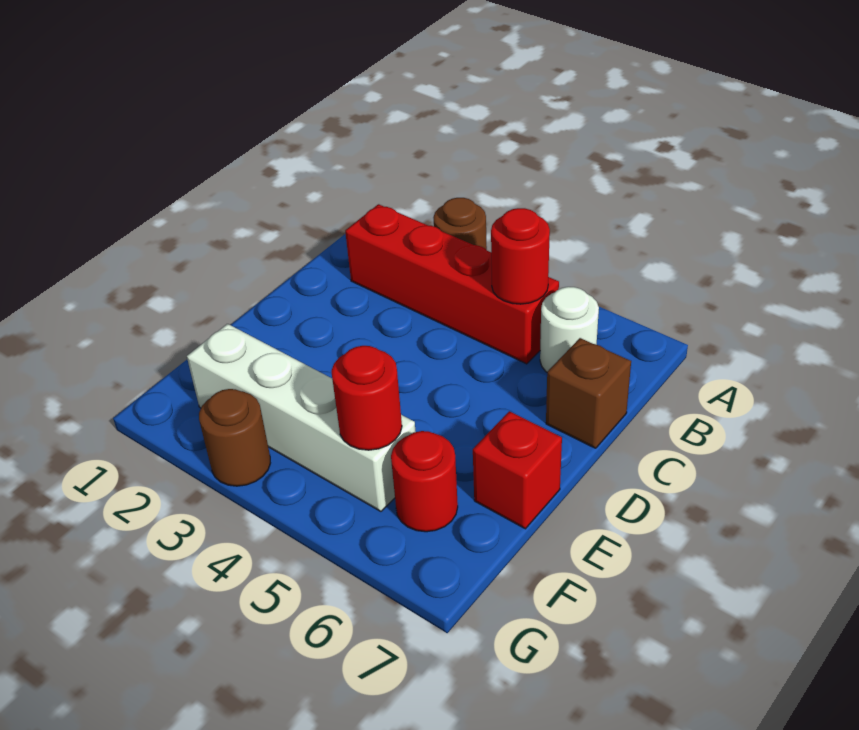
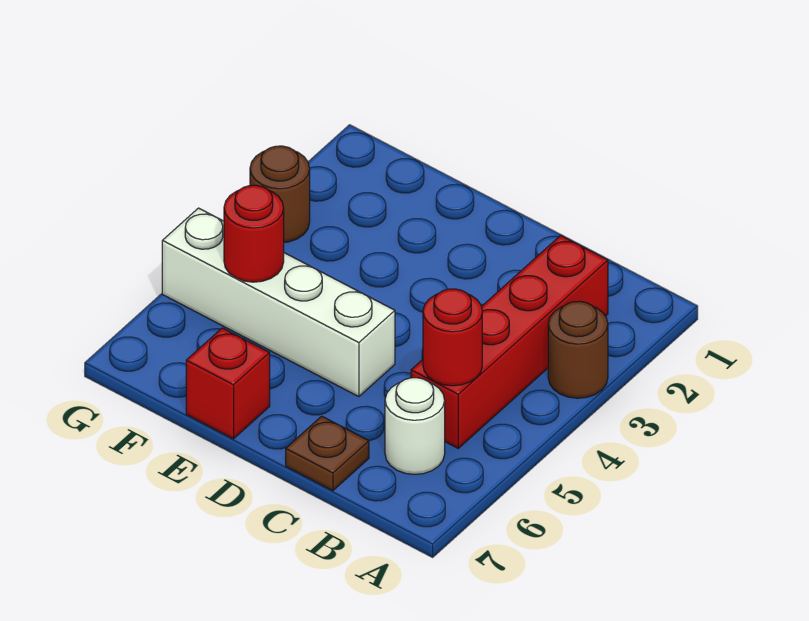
brown brick C7 level 1 -> brown plate C7 level 1
white brick F2:F5 level 1 -> white brick D5:G5 level 1
red round brick F6 level 1 -> none

